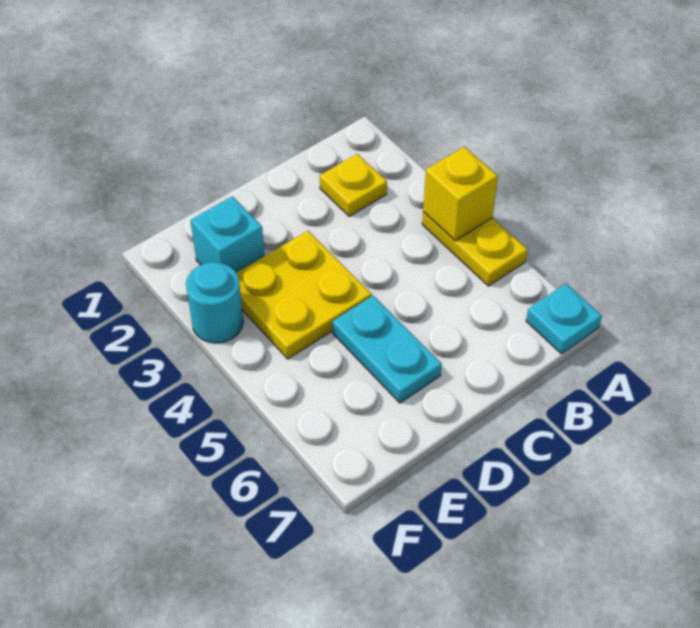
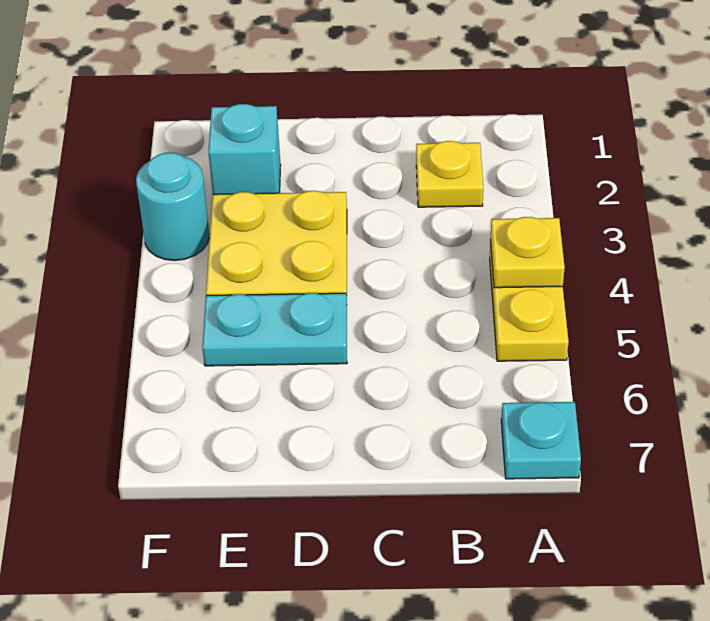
yellow brick A4 level 2 -> yellow plate A4 level 2
cyan plate D5:D6 level 1 -> cyan plate D5:E5 level 1

